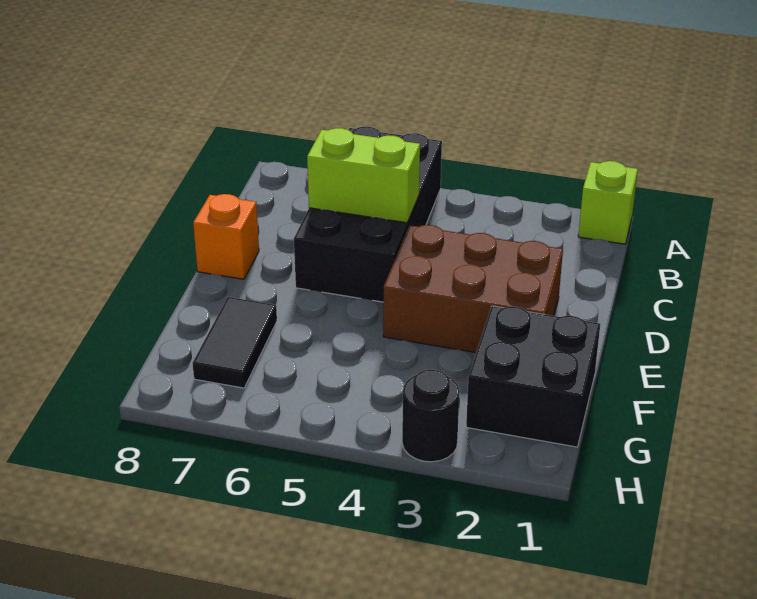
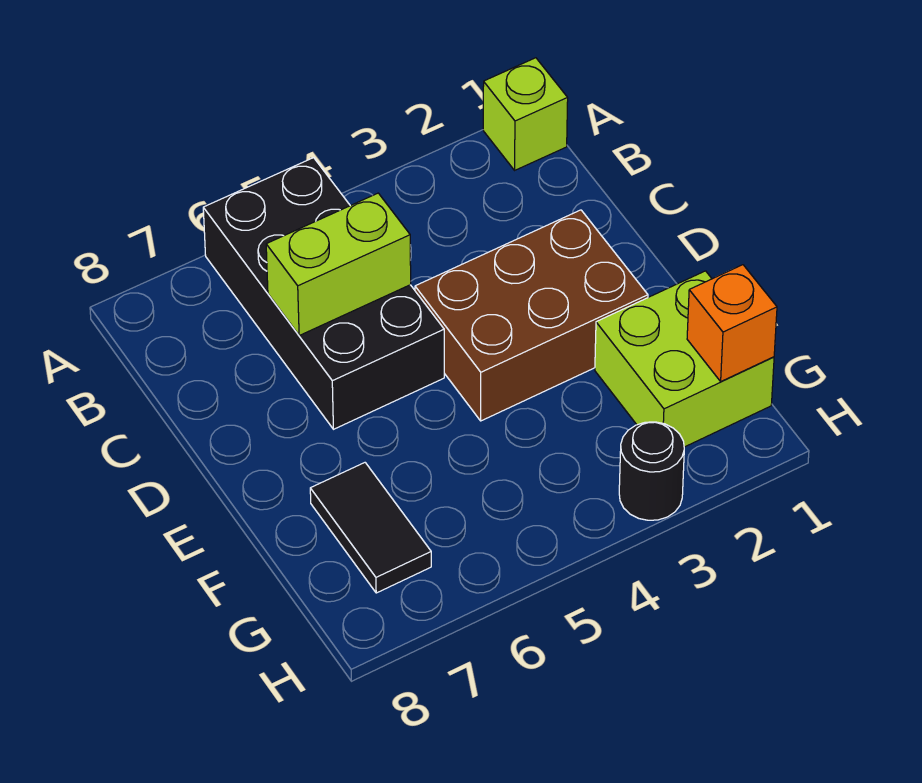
orange brick D8 level 1 -> orange brick G1 level 2
black brick F1:G2 level 1 -> lime brick F1:G2 level 1

